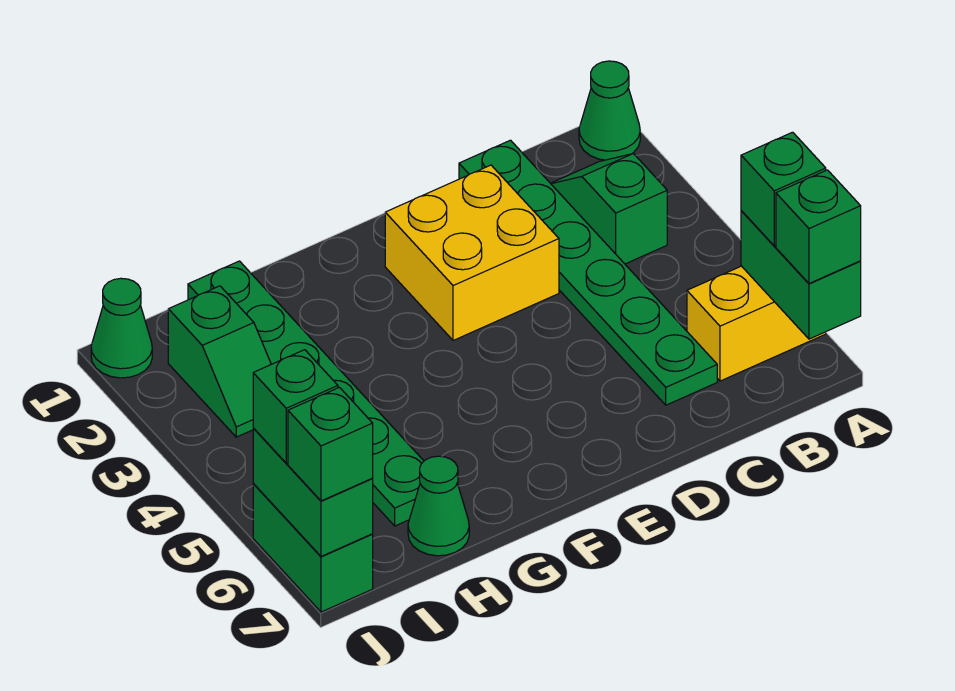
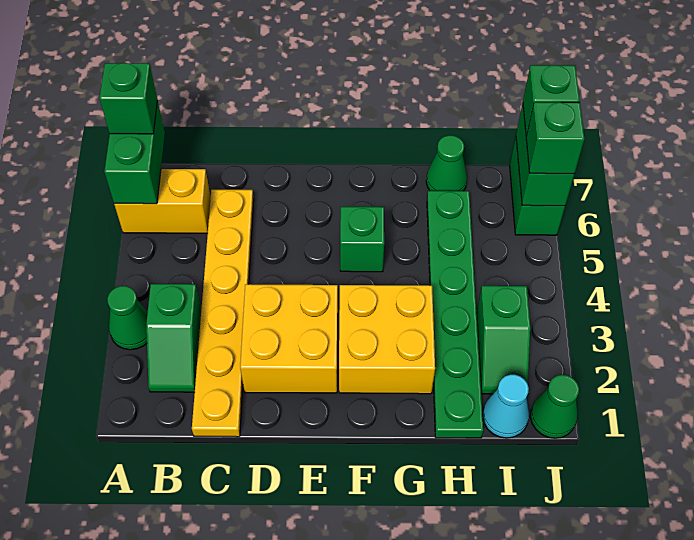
green cone A1 level 1 -> green cone A3 level 1
green brick A6 level 3 -> green brick F5 level 1
green plate C1:C6 level 1 -> yellow plate C1:C6 level 1
none -> yellow brick F2:G3 level 1
none -> cyan cone I1 level 1
green slope I2:I3 level 1 top 2 -> green slope I2:I3 level 1 top 3

